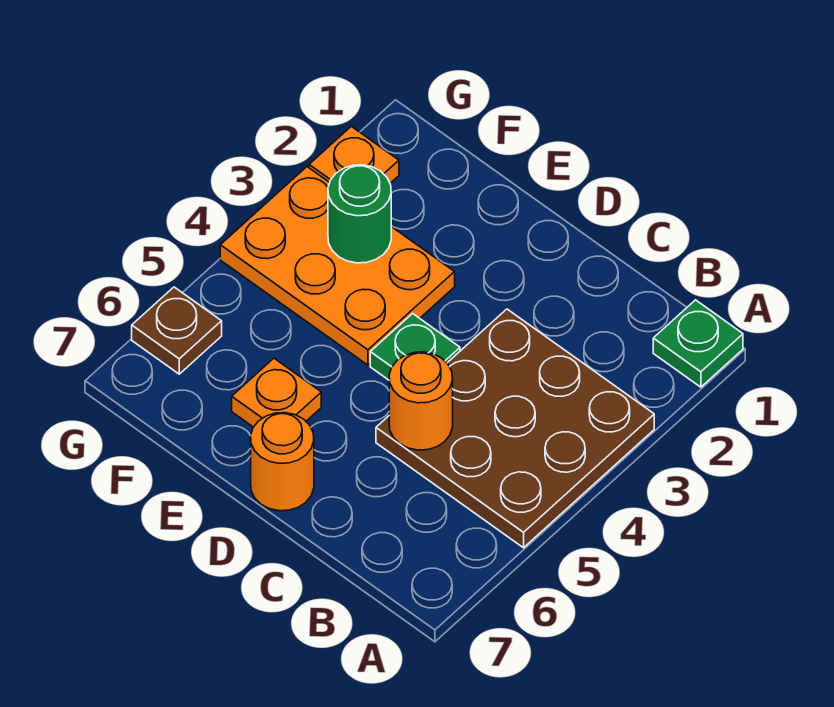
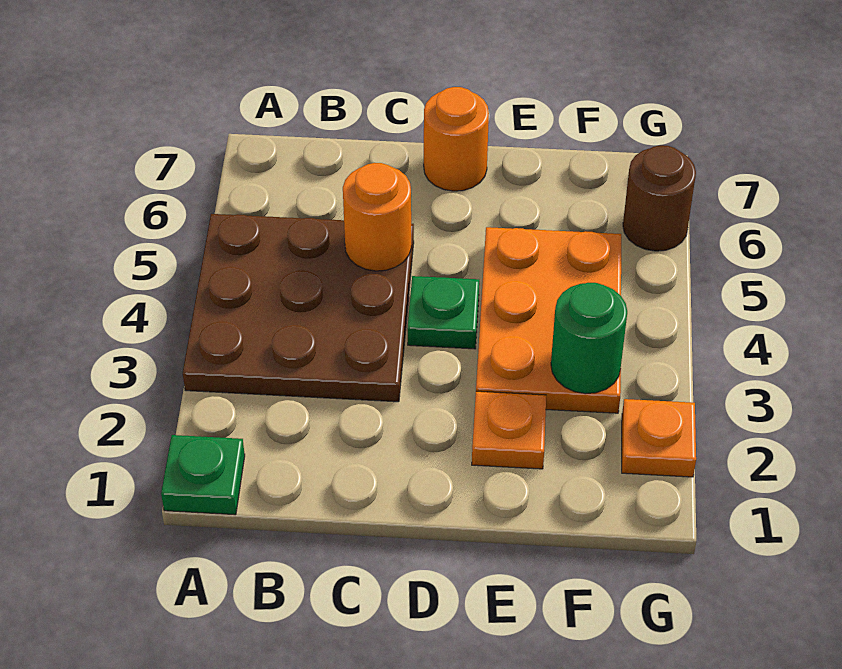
orange plate E3:G4 level 1 -> orange plate E3:F5 level 1
orange plate E6 level 1 -> orange plate E2 level 1
brown plate G6 level 1 -> brown round brick G6 level 1

